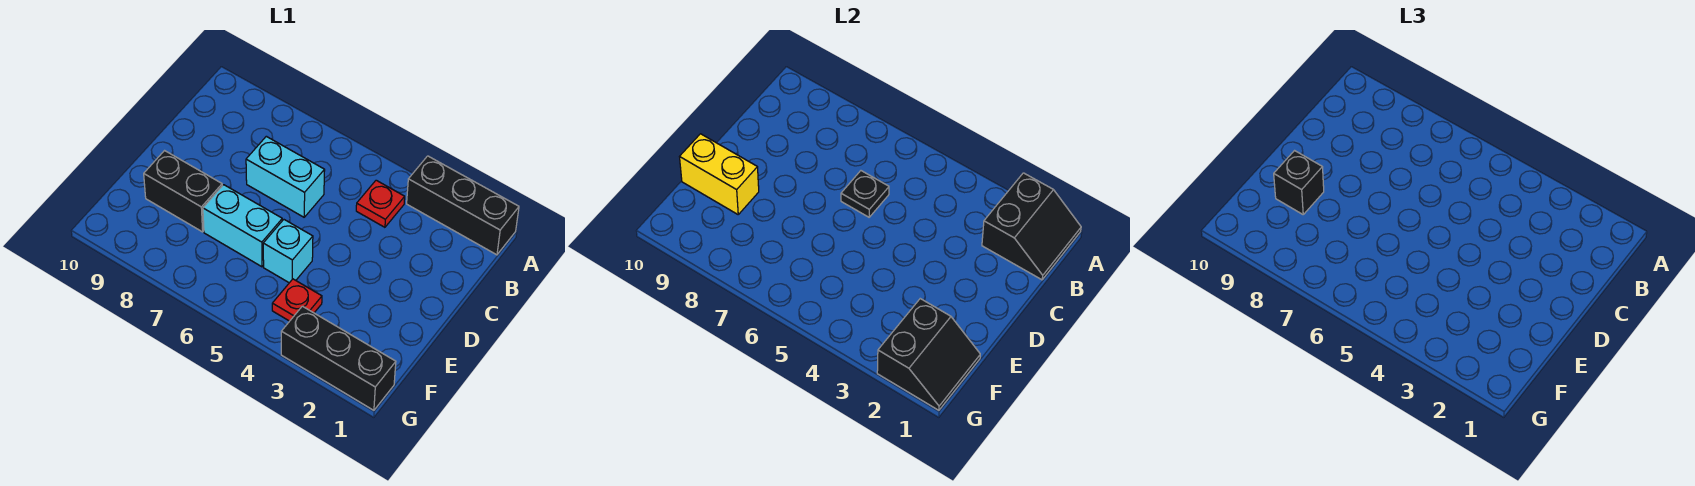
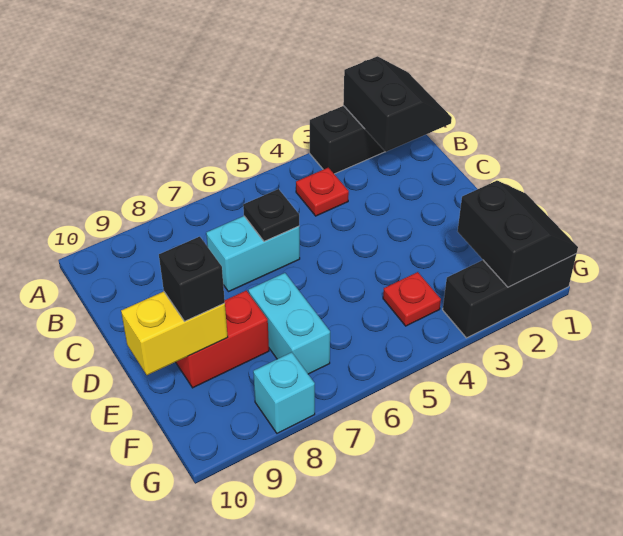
cyan brick E5 level 1 -> cyan brick G8 level 1
cyan brick E6:E7 level 1 -> cyan brick E7:F7 level 1
black brick E8:E9 level 1 -> red brick E8:E9 level 1

